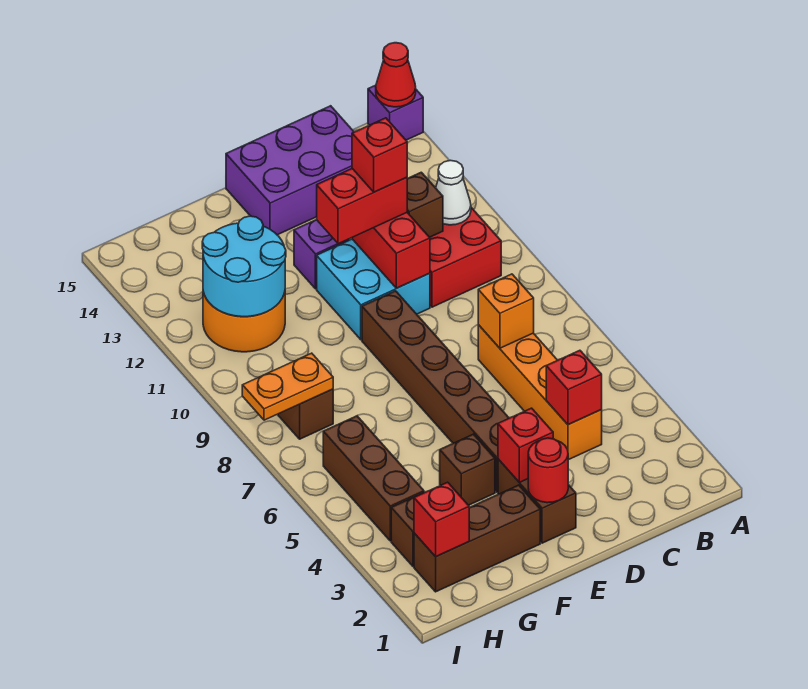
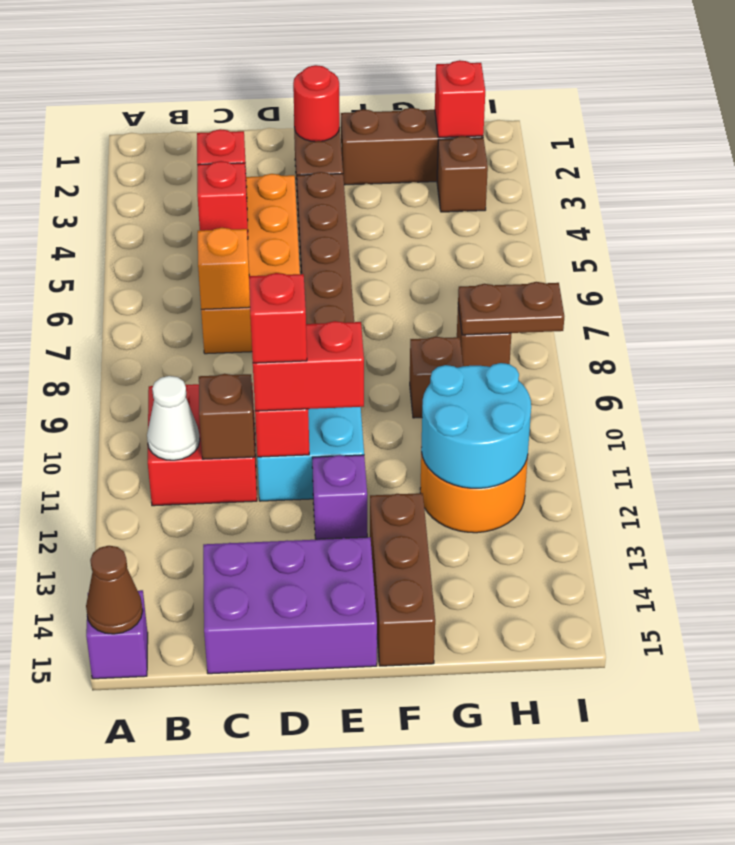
red cone A15 level 2 -> brown cone A15 level 2
orange brick C4:C7 level 1 -> orange brick C4:D7 level 1
red brick E3 level 2 -> red brick C5 level 2
brown brick F4 level 1 -> brown brick G9 level 1
brown brick H4:H6 level 1 -> brown brick F13:F15 level 1
orange plate H8:I8 level 2 -> brown plate H8:I8 level 2

